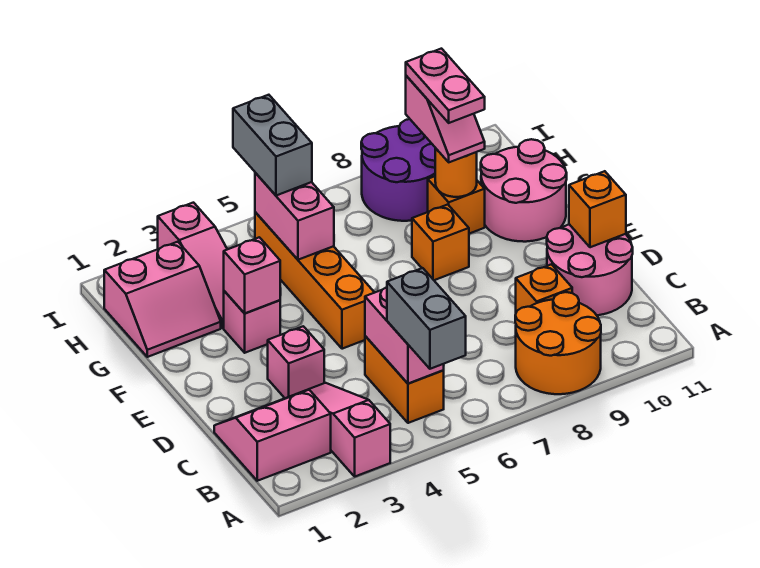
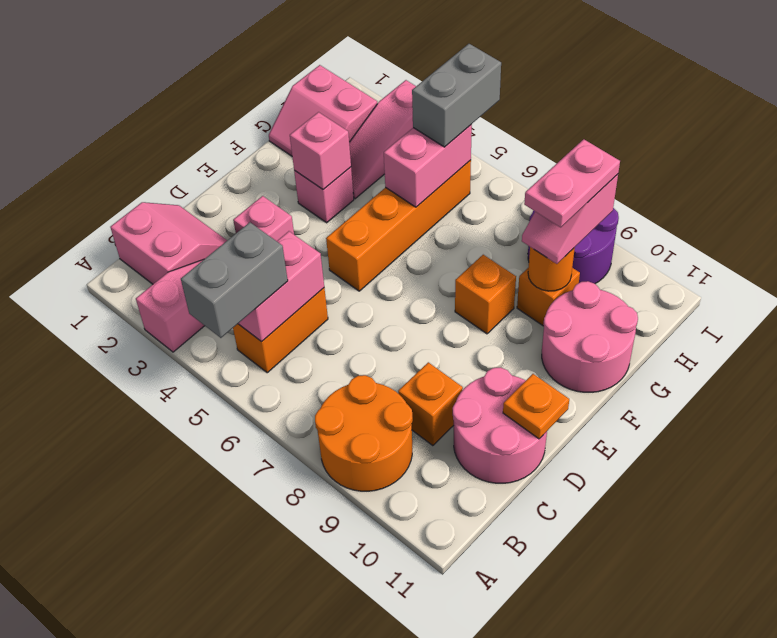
orange brick D11 level 2 -> orange plate D11 level 2

